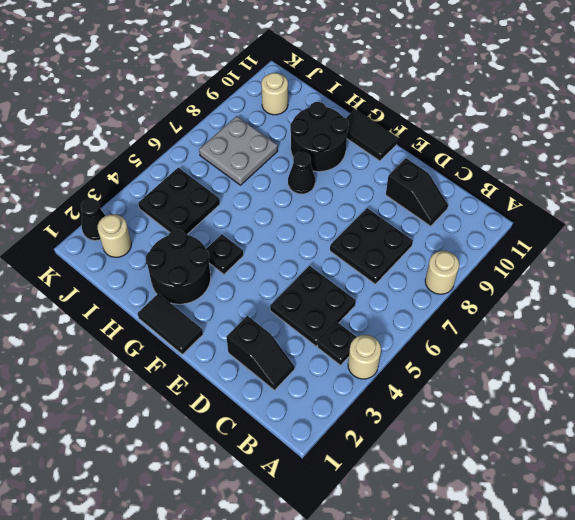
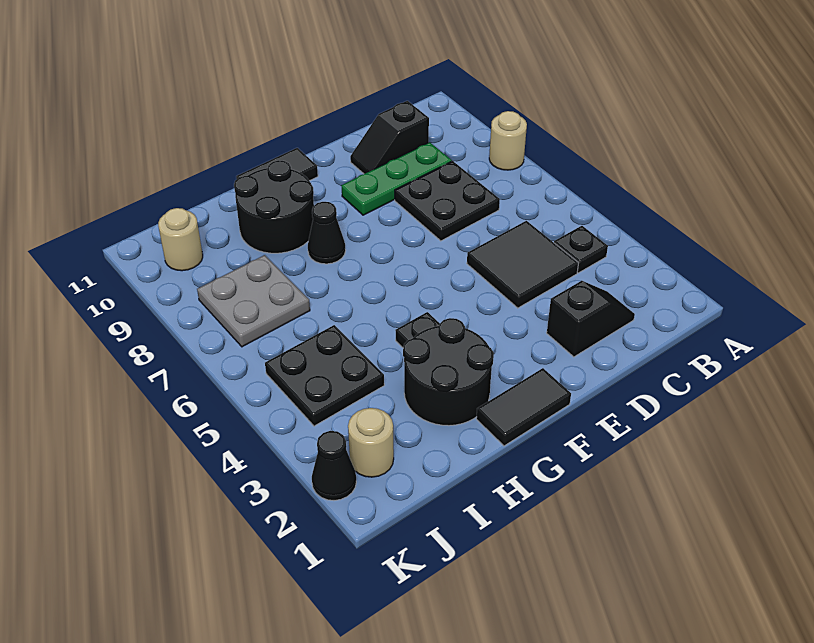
tan round brick A4 level 1 -> none
black plate C4:D5 level 1 -> black tile C4:D5 level 1
none -> green plate C9:E9 level 1
black slope C10:D10 level 1 top D -> black slope C10:D10 level 1 top C

